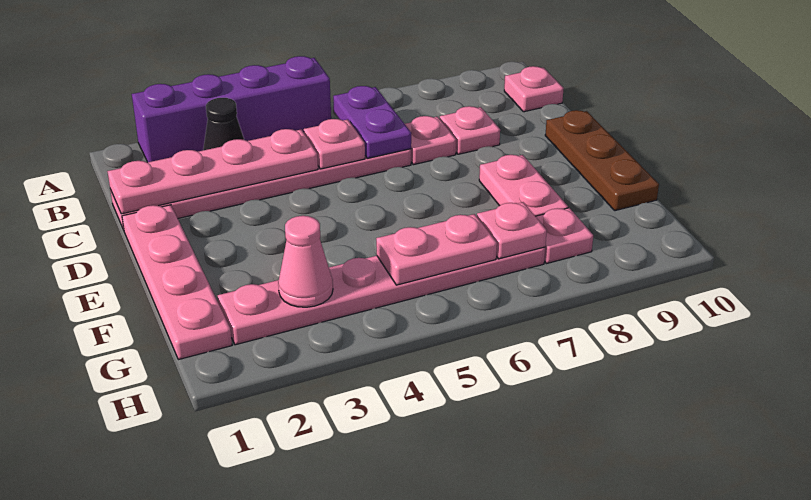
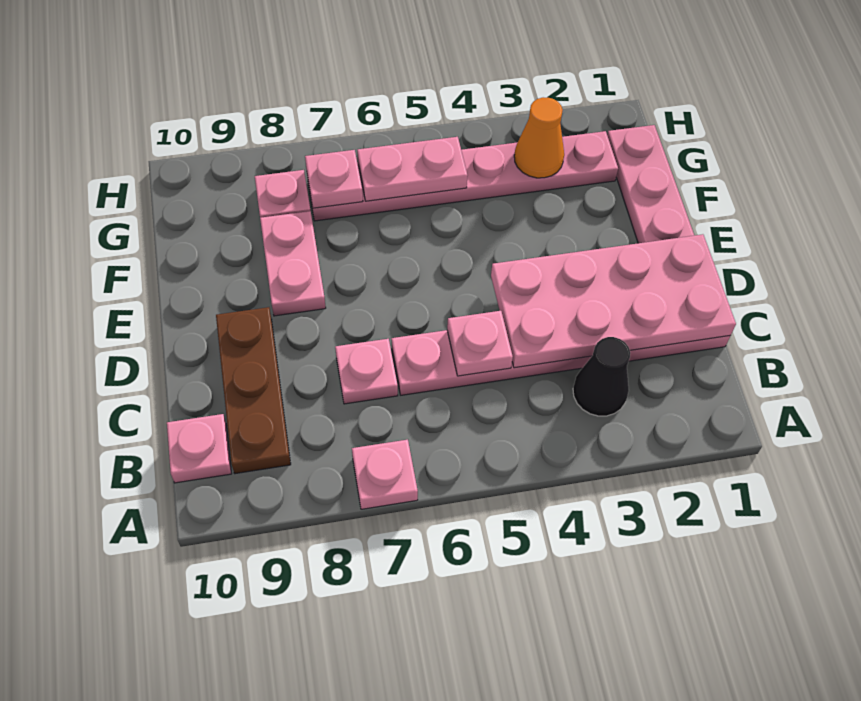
purple brick A2:A5 level 1 -> none
purple plate B6:C6 level 2 -> none
pink plate C1:C4 level 2 -> pink plate C1:D4 level 2
pink plate C8 level 1 -> pink plate A7 level 1
brown plate D10:F10 level 1 -> brown plate B9:D9 level 1
pink cone G3 level 2 -> orange cone G3 level 2

